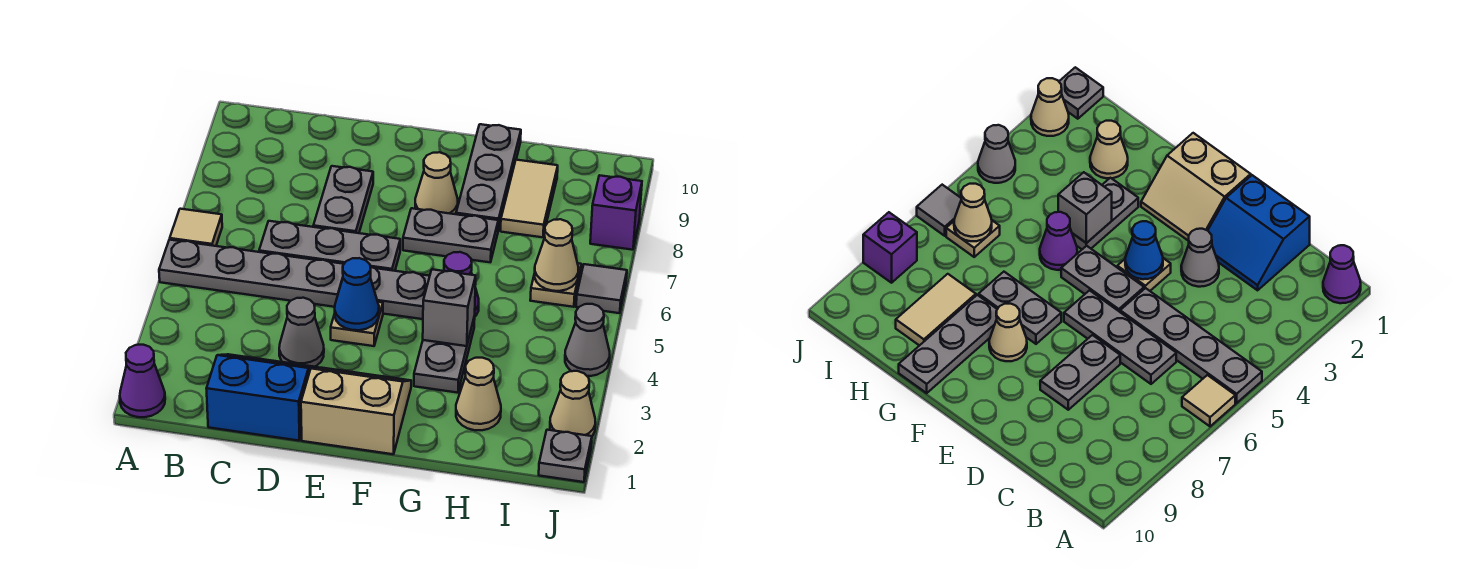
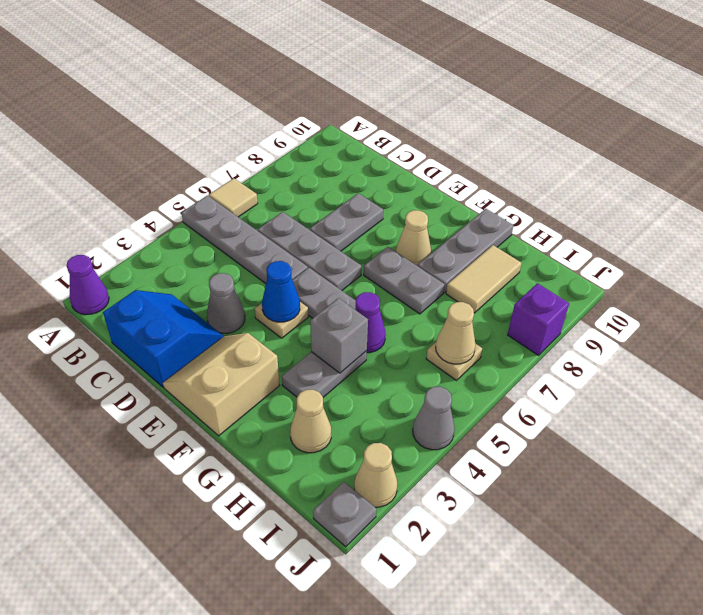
tan slope E1:F2 level 1 top 1 -> tan slope E1:F2 level 1 top F
grey tile J6 level 1 -> none

